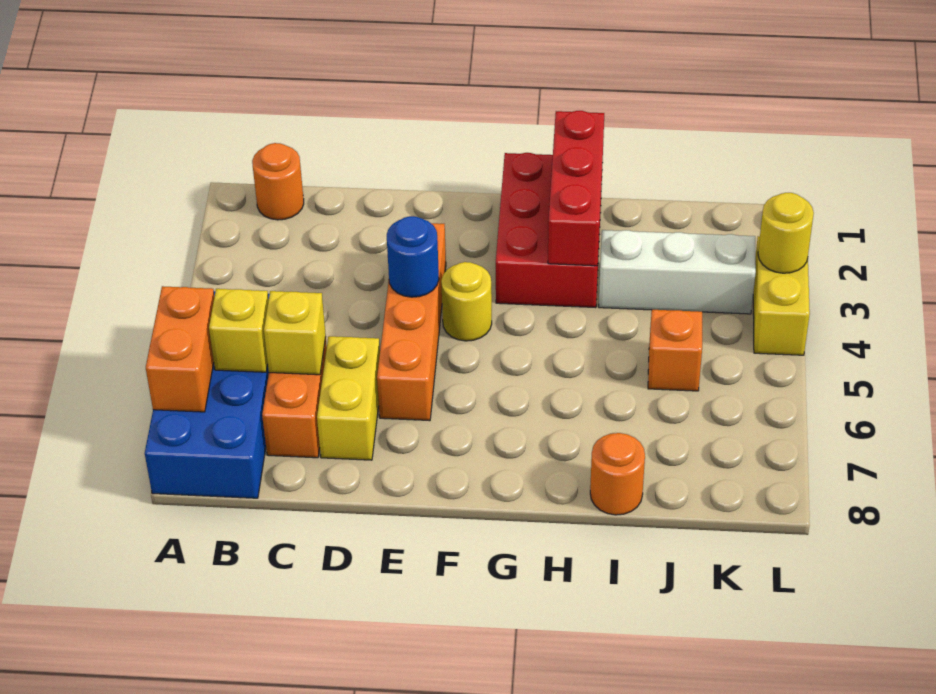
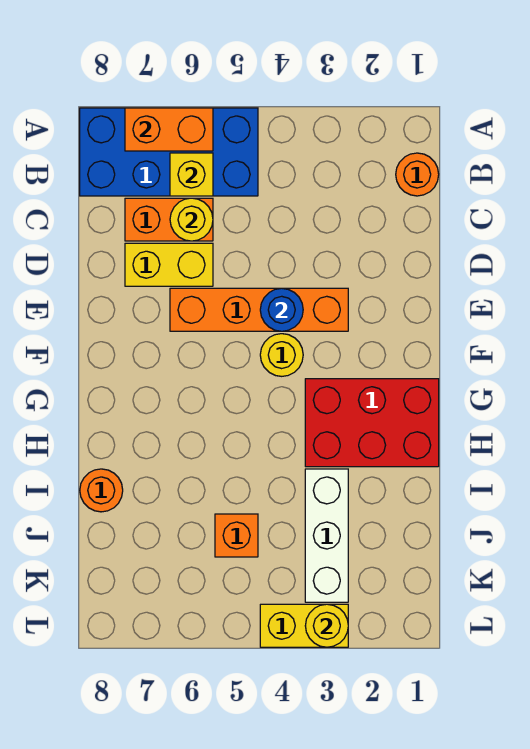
yellow brick C6 level 2 -> yellow round brick C6 level 2
red brick H1:H3 level 2 -> none

